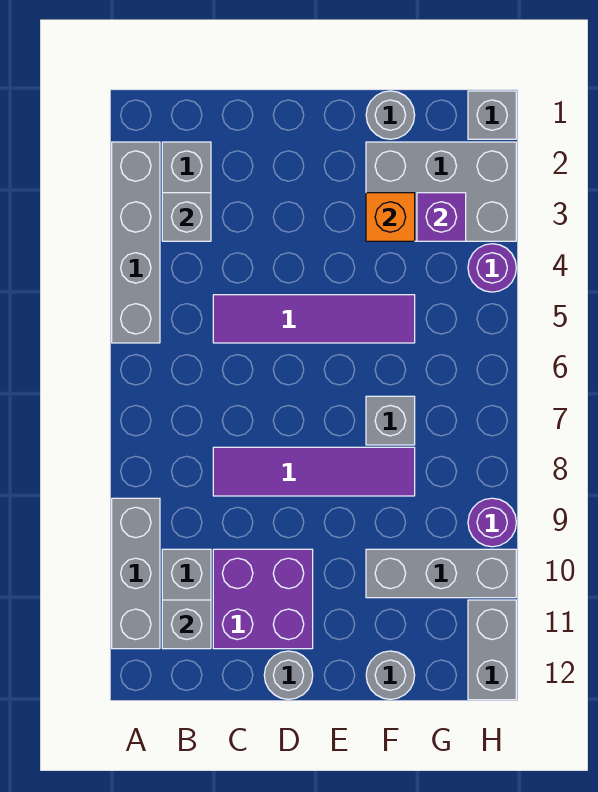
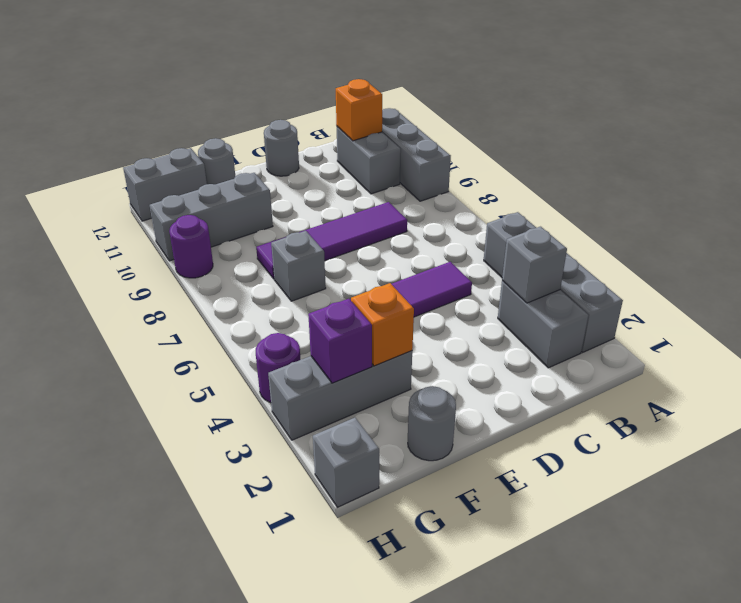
grey brick B11 level 2 -> orange brick B11 level 2
purple brick C10:D11 level 1 -> none
grey brick F2:H3 level 1 -> grey brick F3:H3 level 1
grey brick H11:H12 level 1 -> grey brick G12:H12 level 1

